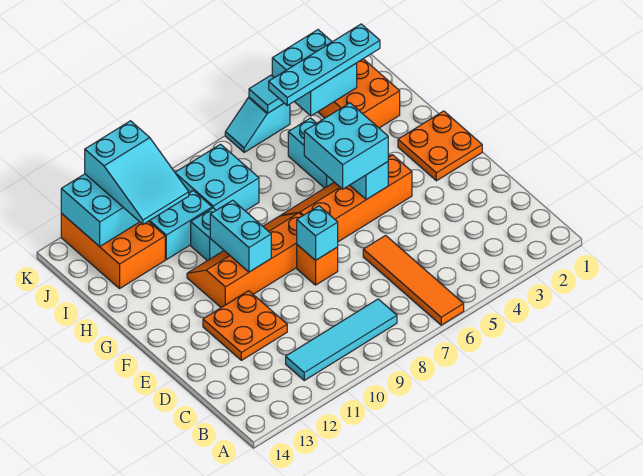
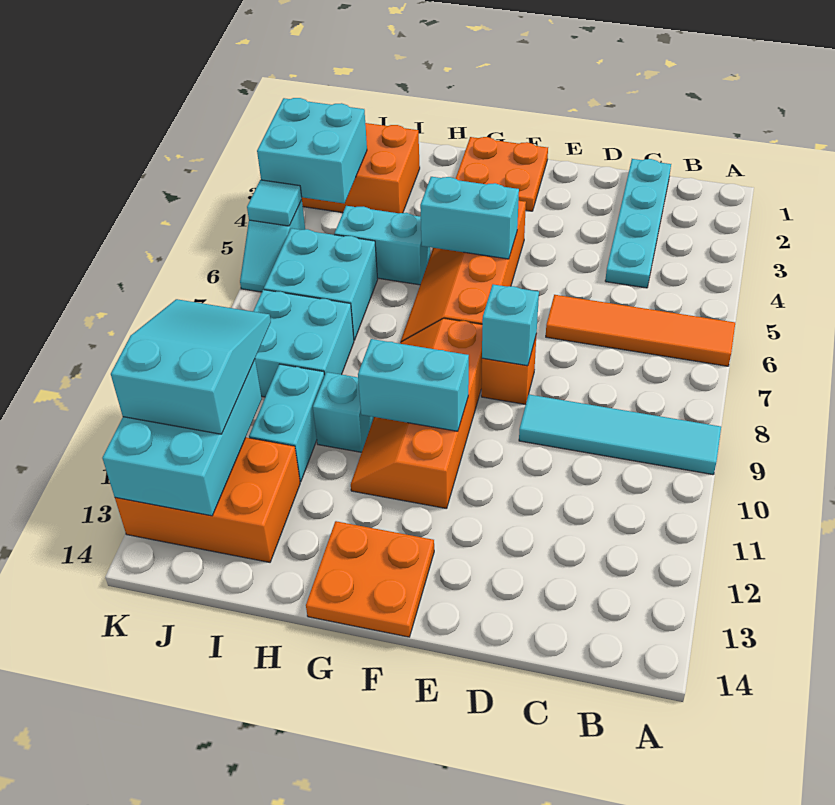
cyan tile B8:B11 level 1 -> cyan tile A9:D9 level 1
orange plate D11:E12 level 1 -> orange plate F13:G14 level 1
cyan brick F5:G6 level 3 -> cyan brick I6:J7 level 1
cyan slope I11:K12 level 3 top K -> cyan slope J10:K12 level 3 top 12
cyan plate J2:J5 level 3 -> cyan plate C1:C4 level 1

